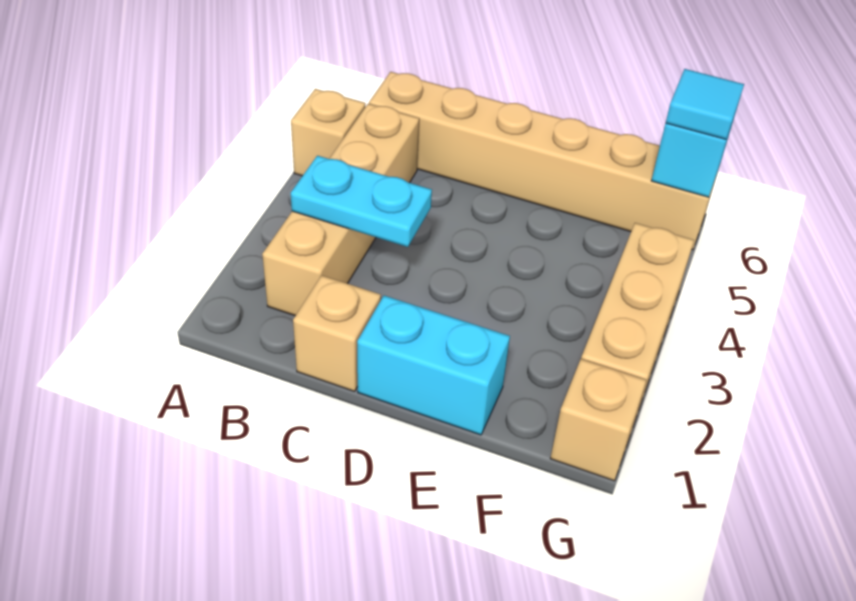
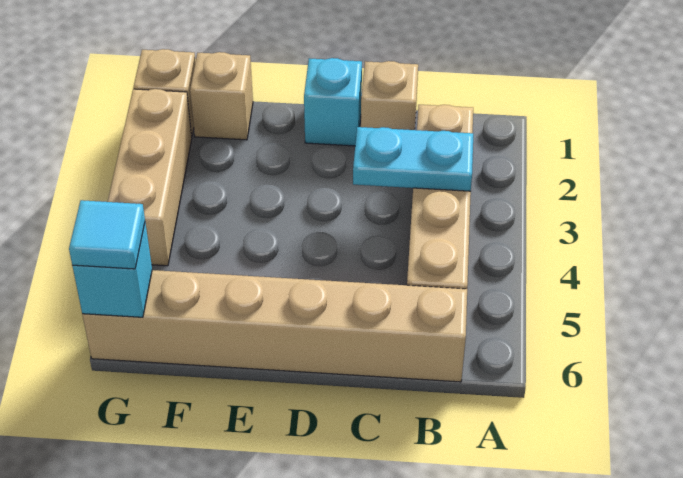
tan brick A5 level 1 -> tan brick F1 level 1
cyan brick D1:E1 level 1 -> cyan brick D1 level 1

